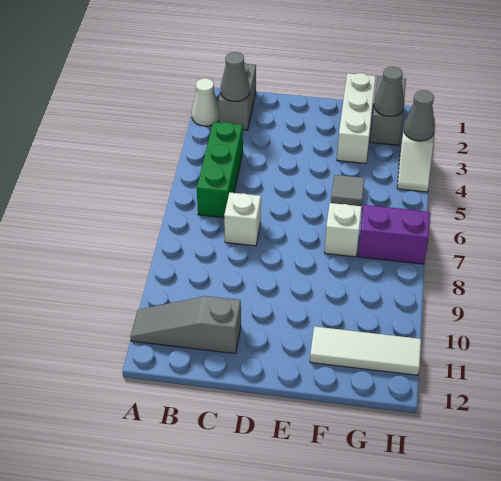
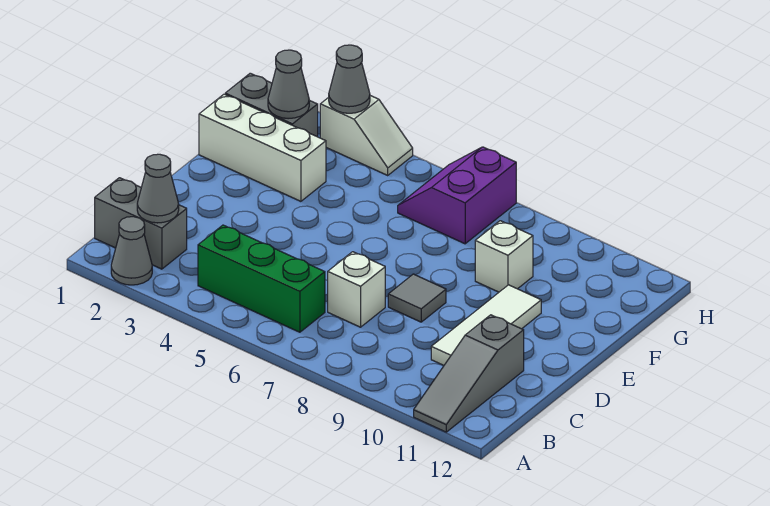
white cone A2 level 1 -> grey cone A2 level 1
grey tile F5 level 1 -> grey tile D8 level 1
white brick F7 level 1 -> white brick F9 level 1
white tile F11:H11 level 1 -> white tile C10:E10 level 1

